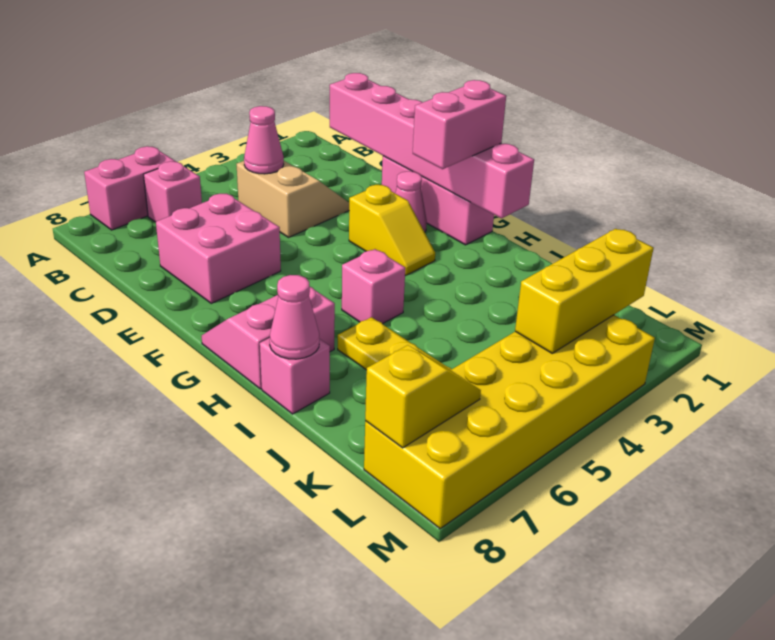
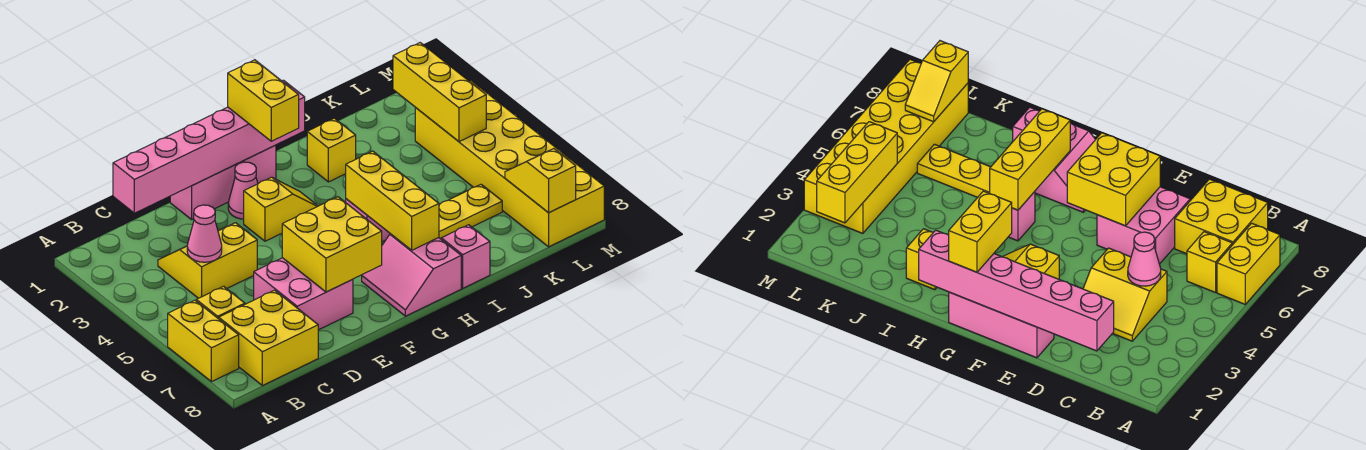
pink brick A6:A7 level 1 -> yellow brick A6:A7 level 1
pink brick B6 level 1 -> yellow brick B6 level 1
none -> yellow brick B7:C8 level 1
tan slope C3:D4 level 1 top 4 -> yellow slope C3:D4 level 1 top 4
none -> yellow brick E6:F7 level 2
pink brick G1:G2 level 3 -> yellow brick G1:G2 level 3
none -> yellow brick H5:H7 level 2
none -> yellow brick I2 level 1
pink cone I8 level 2 -> none

